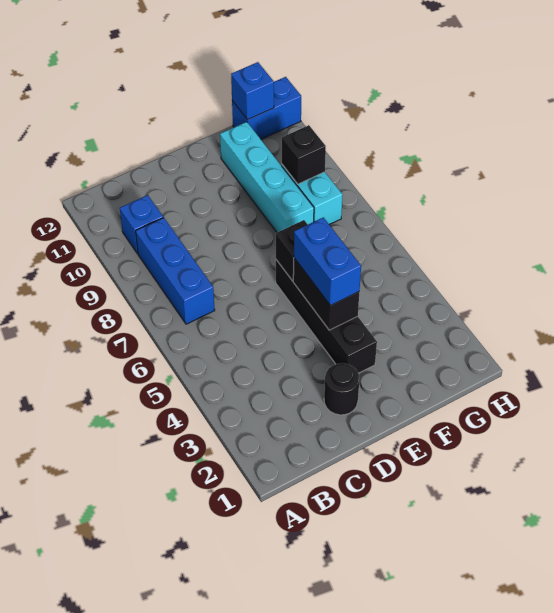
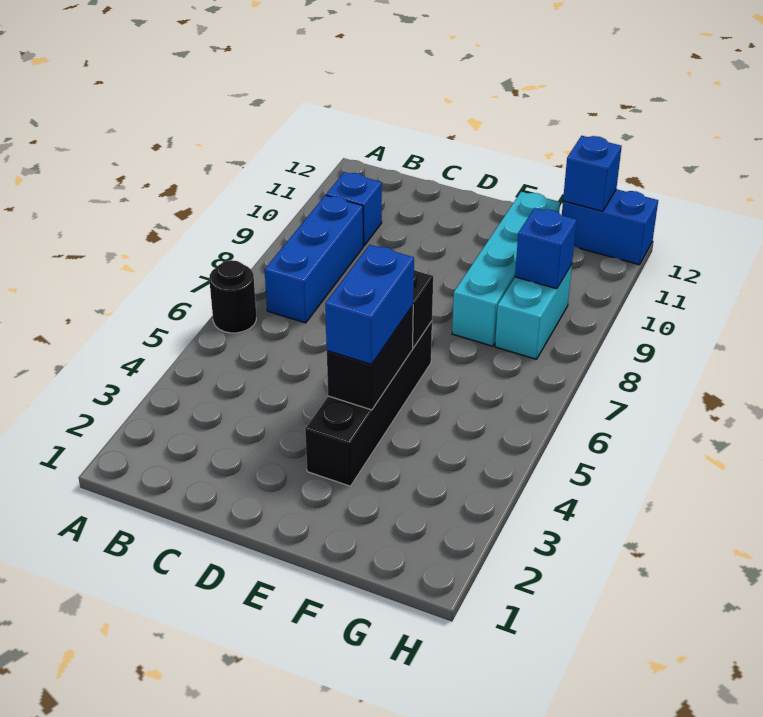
black round brick D2 level 1 -> black round brick A6 level 1
black brick G9 level 2 -> blue brick G9 level 2

